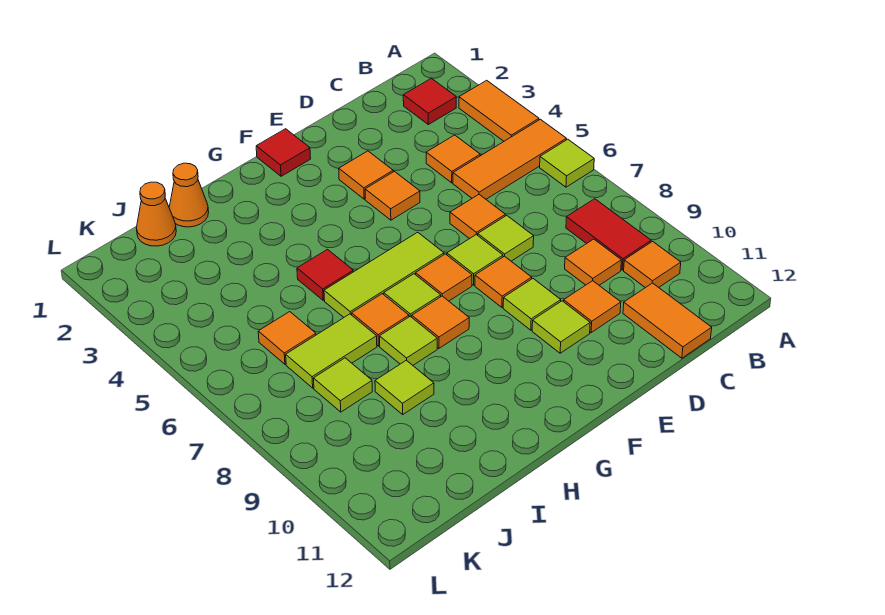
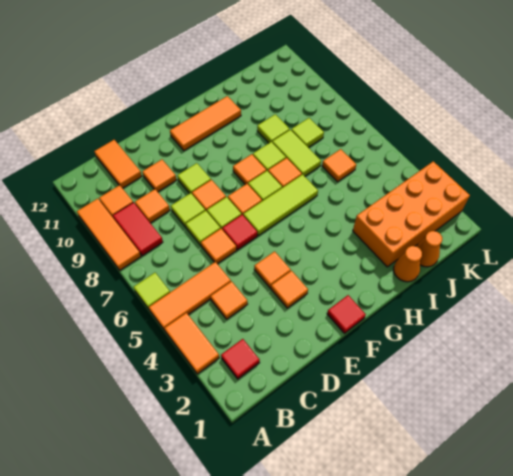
none -> orange tile A8:A10 level 1
lime tile E10 level 1 -> lime tile D8 level 1
none -> orange tile F11:H11 level 1
red tile H5 level 1 -> red tile E6 level 1
none -> orange brick I2:L3 level 1
lime tile I7:J7 level 1 -> lime tile I7:I8 level 1

